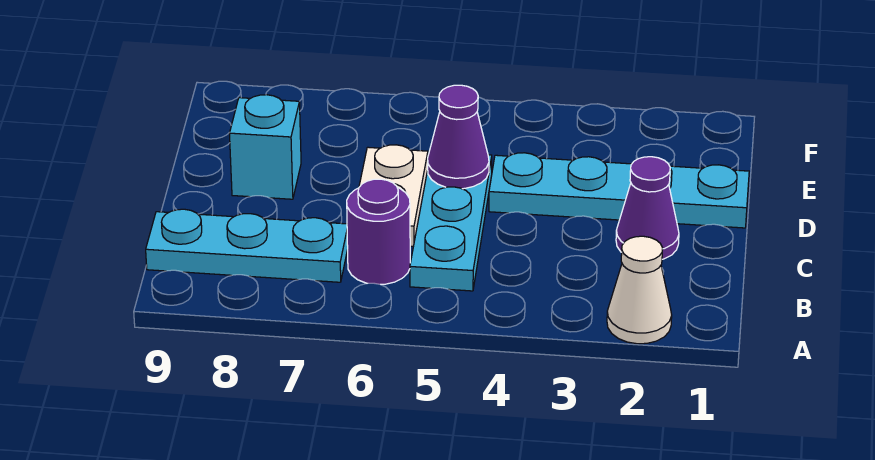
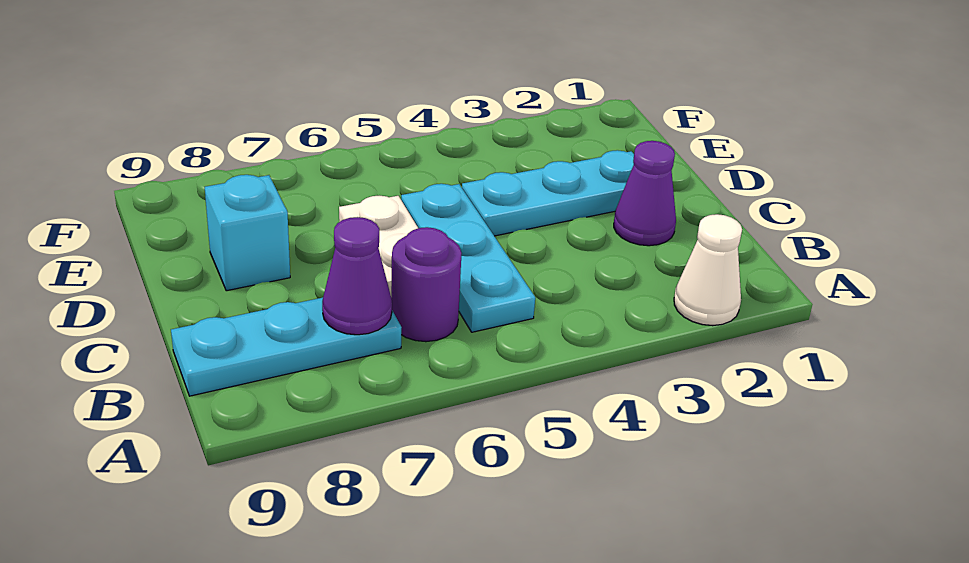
cyan plate D1:D4 level 1 -> cyan plate D2:D4 level 1
purple cone D5 level 2 -> purple cone B7 level 2

